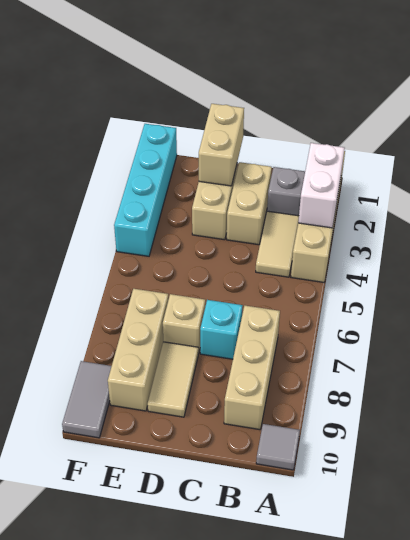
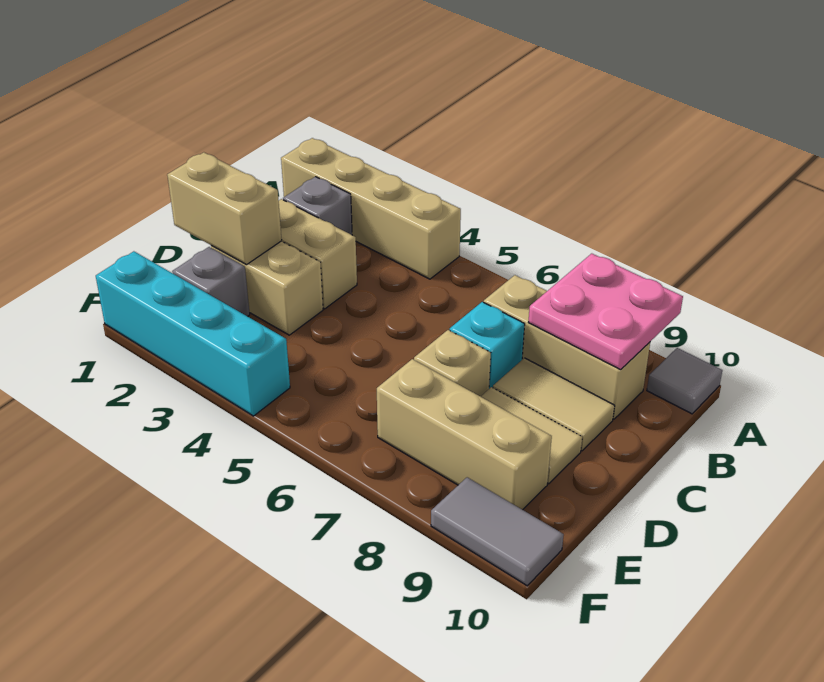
white brick A2:A3 level 2 -> none
none -> pink plate A8:B9 level 2
tan tile B3:B4 level 1 -> tan tile C8:C9 level 1
none -> grey brick E2 level 1

